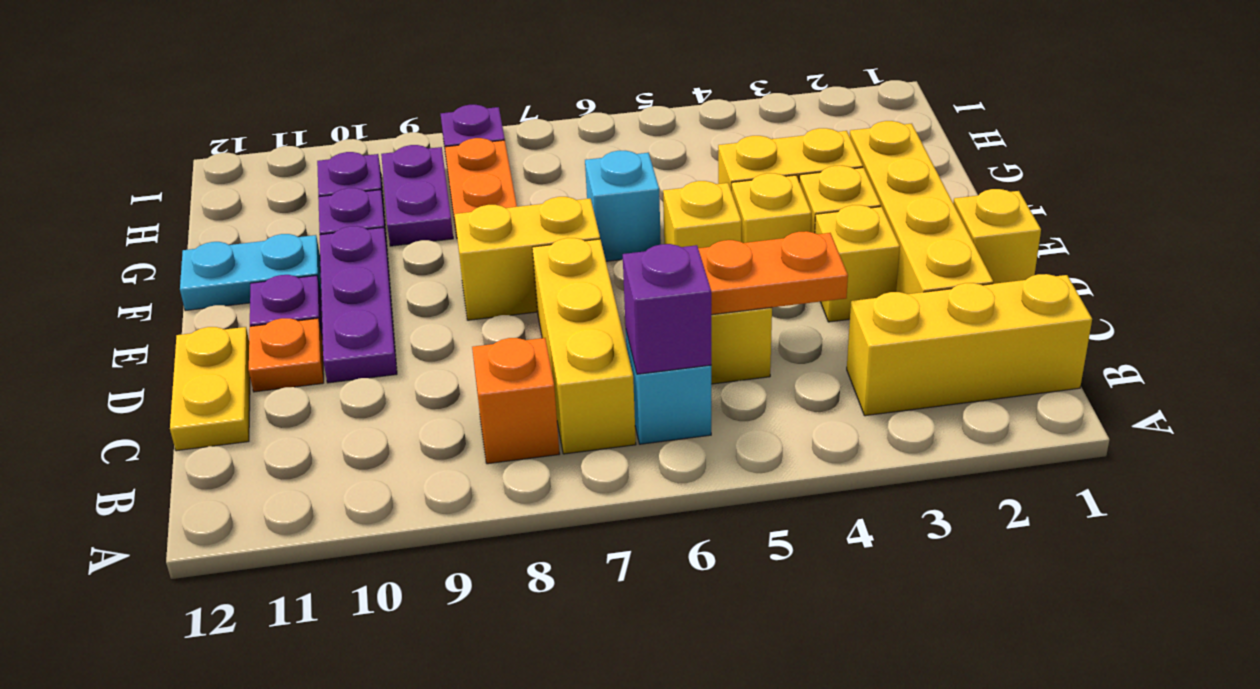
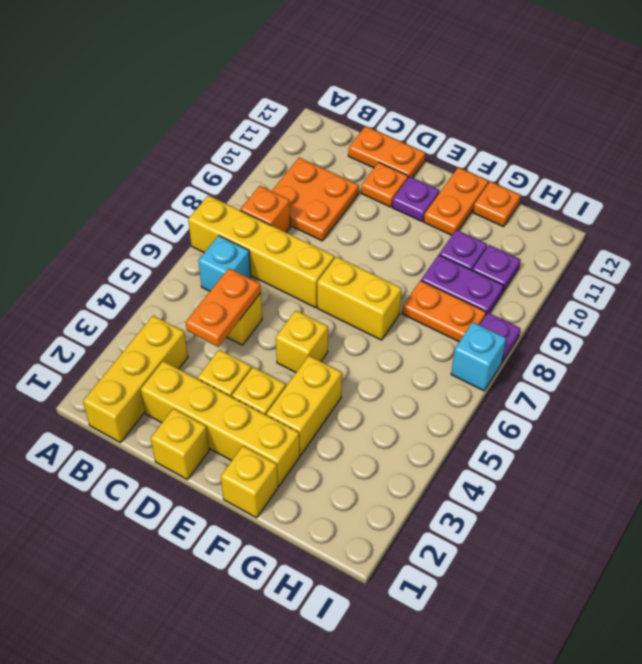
purple brick B6 level 2 -> none
yellow brick B7:D7 level 1 -> yellow brick A7:D7 level 1
none -> orange plate B9:C10 level 1
yellow plate C12:D12 level 1 -> orange plate C12:D12 level 1
purple plate D10:F10 level 1 -> none
yellow brick E4 level 1 -> yellow brick F1 level 1
yellow brick E7:E8 level 1 -> yellow brick E7:F7 level 1
cyan brick F6 level 1 -> cyan brick I7 level 1
cyan plate F11:F12 level 1 -> orange plate F11:F12 level 1
none -> orange plate G12 level 1

